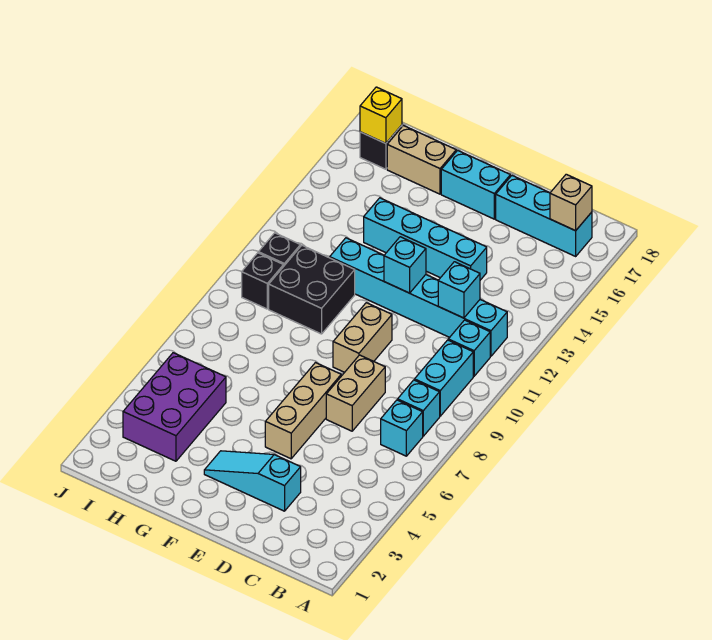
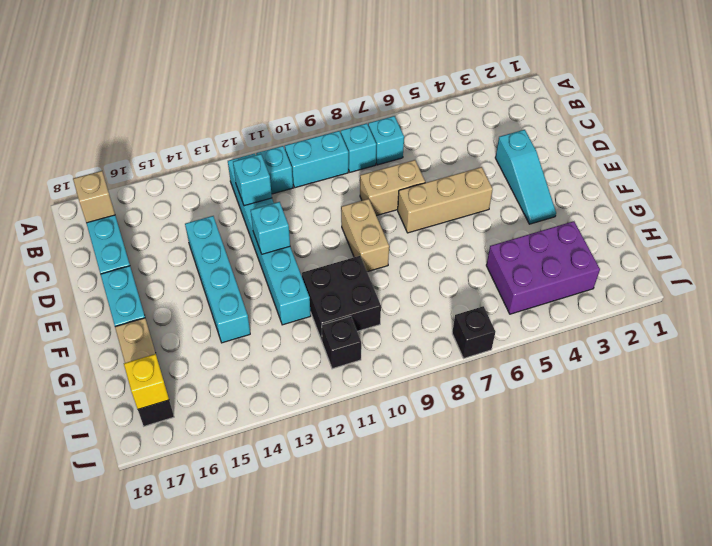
tan brick E9:E10 level 1 -> tan brick E9:F9 level 1
black brick I10 level 1 -> black brick J7 level 1

